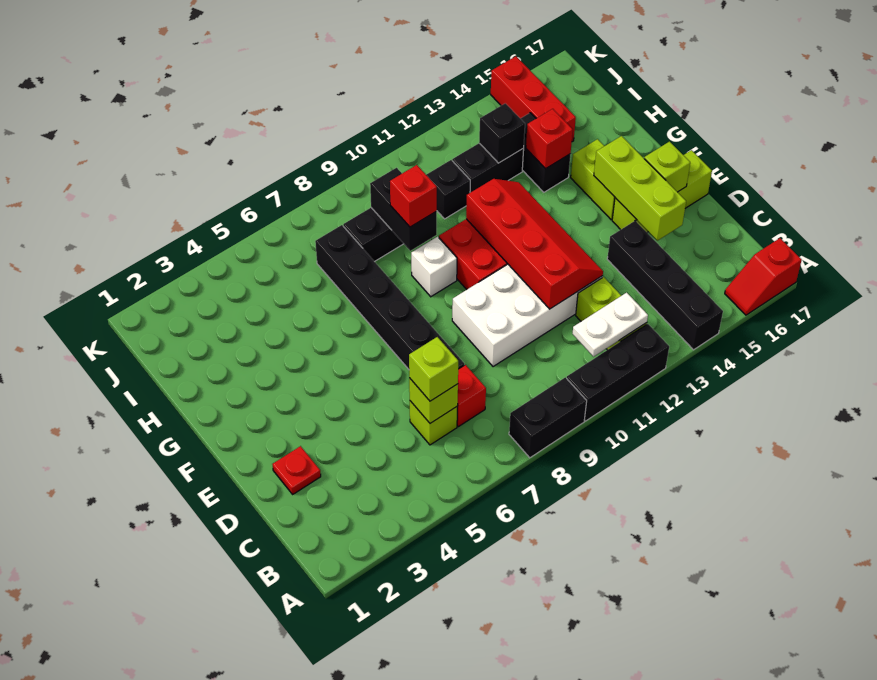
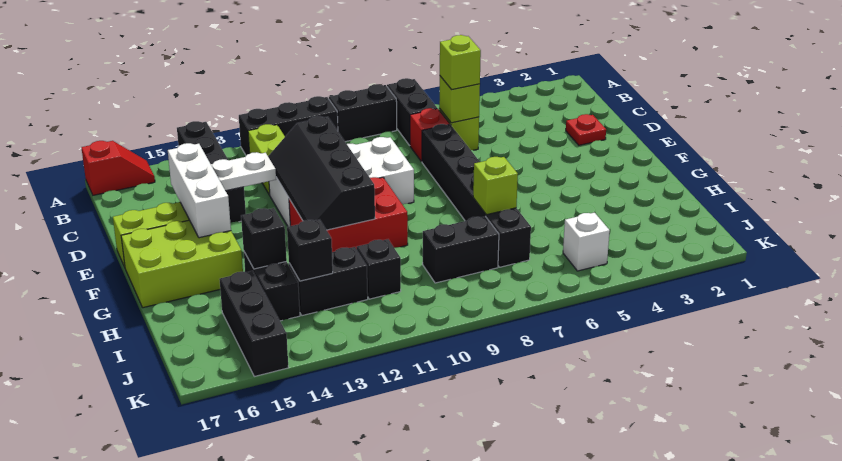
white plate B11:B12 level 2 -> white plate D13:D14 level 2
red slope D11:G12 level 2 top 11 -> black slope D11:G12 level 2 top 11
lime brick D15:F15 level 2 -> white brick D15:F15 level 2
lime brick E16 level 2 -> lime brick H7 level 2
lime brick F15:G15 level 1 -> lime brick F15:G17 level 1
white brick G9 level 1 -> white brick J5 level 1
black brick H9:I9 level 2 -> black brick A7:B7 level 1
red brick H9 level 3 -> none
red brick H14 level 2 -> black brick H14 level 2
red brick I15:K15 level 1 -> black brick I15:K15 level 1

